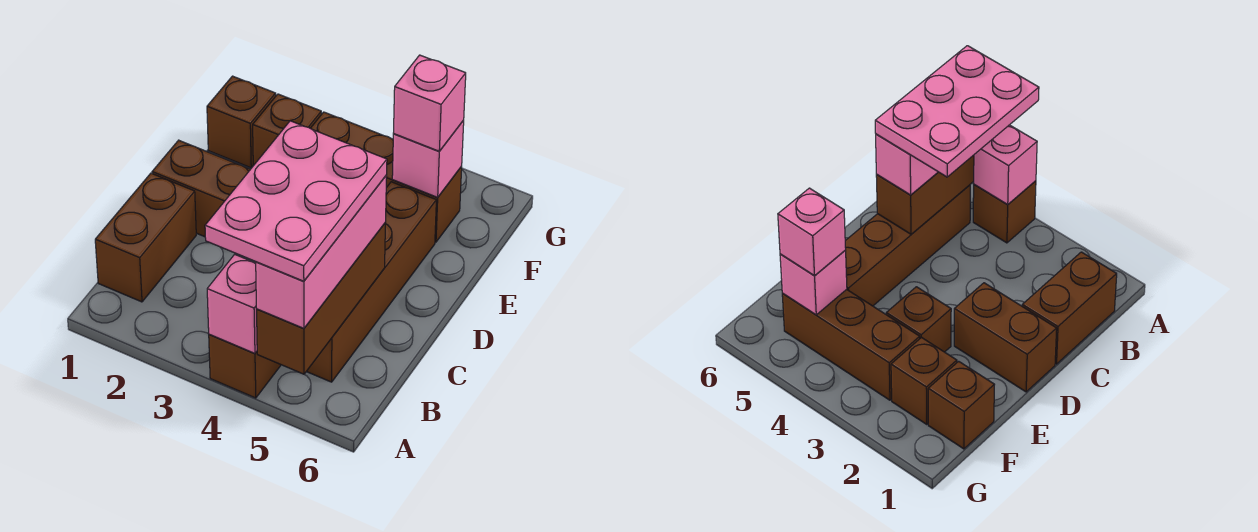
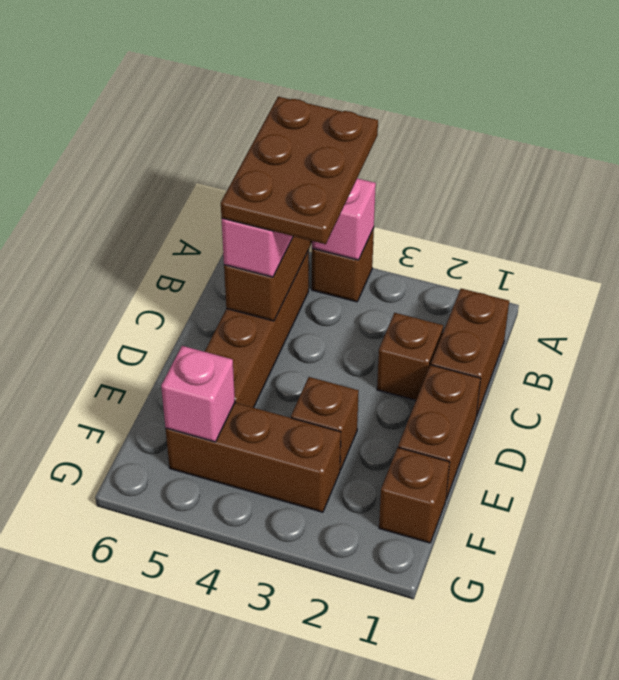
pink plate A4:C5 level 4 -> brown plate A4:C5 level 4
brown brick D1:D2 level 1 -> brown brick D1:E1 level 1
brown brick F2 level 1 -> brown brick C2 level 1
pink brick F5 level 3 -> none

